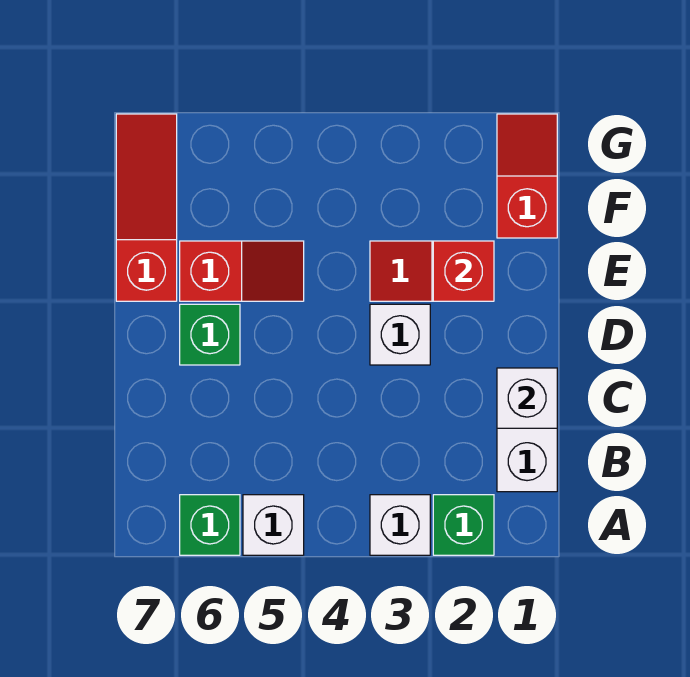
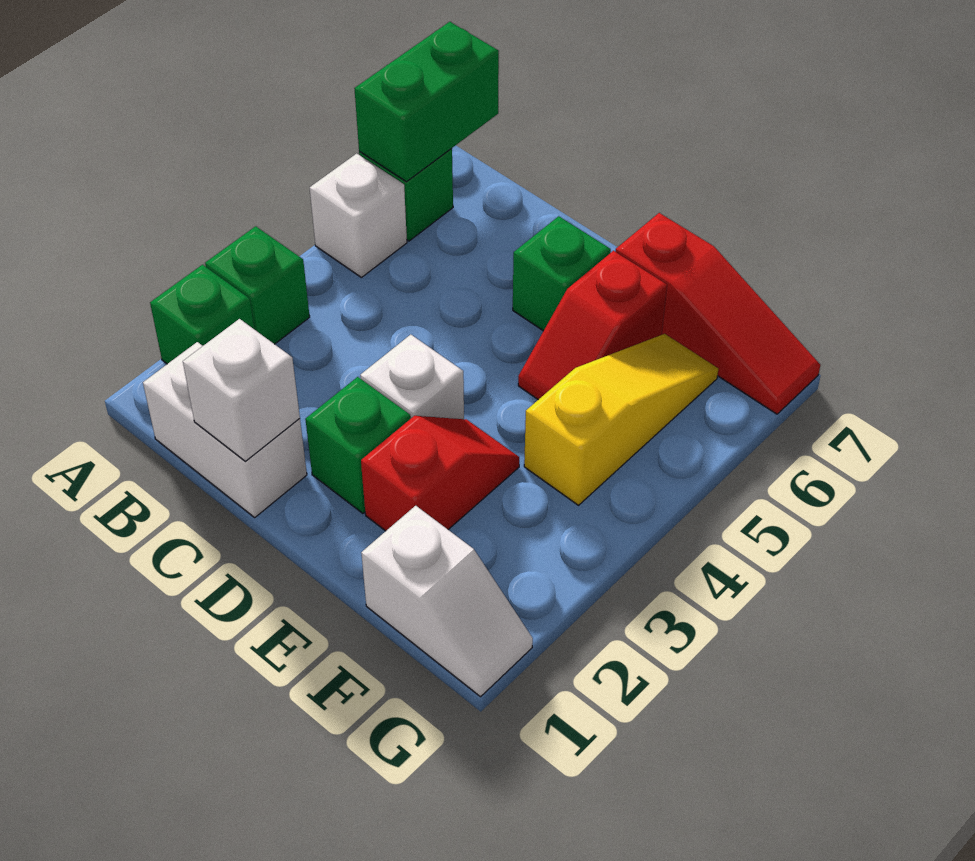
white brick A3 level 1 -> green brick A3 level 1
none -> green brick A6:A7 level 2
none -> green brick D2 level 1
red brick E2 level 2 -> none
red slope F1:G1 level 1 top F -> white slope F1:G1 level 1 top F
none -> yellow slope F4:F6 level 1 top 4

